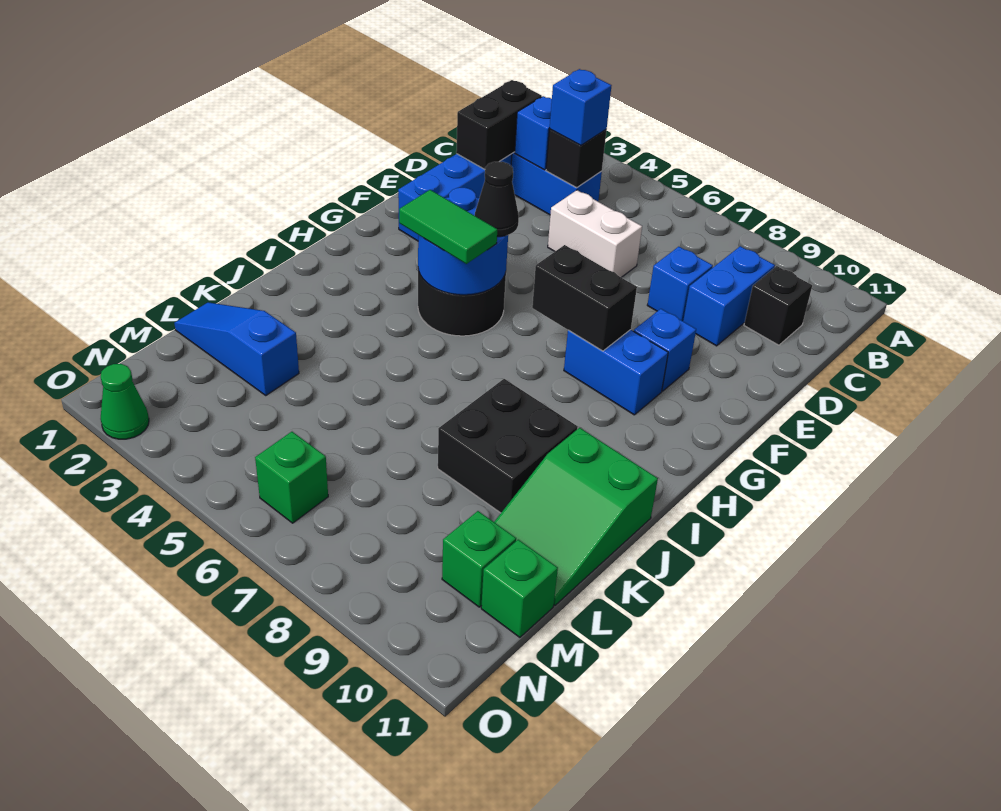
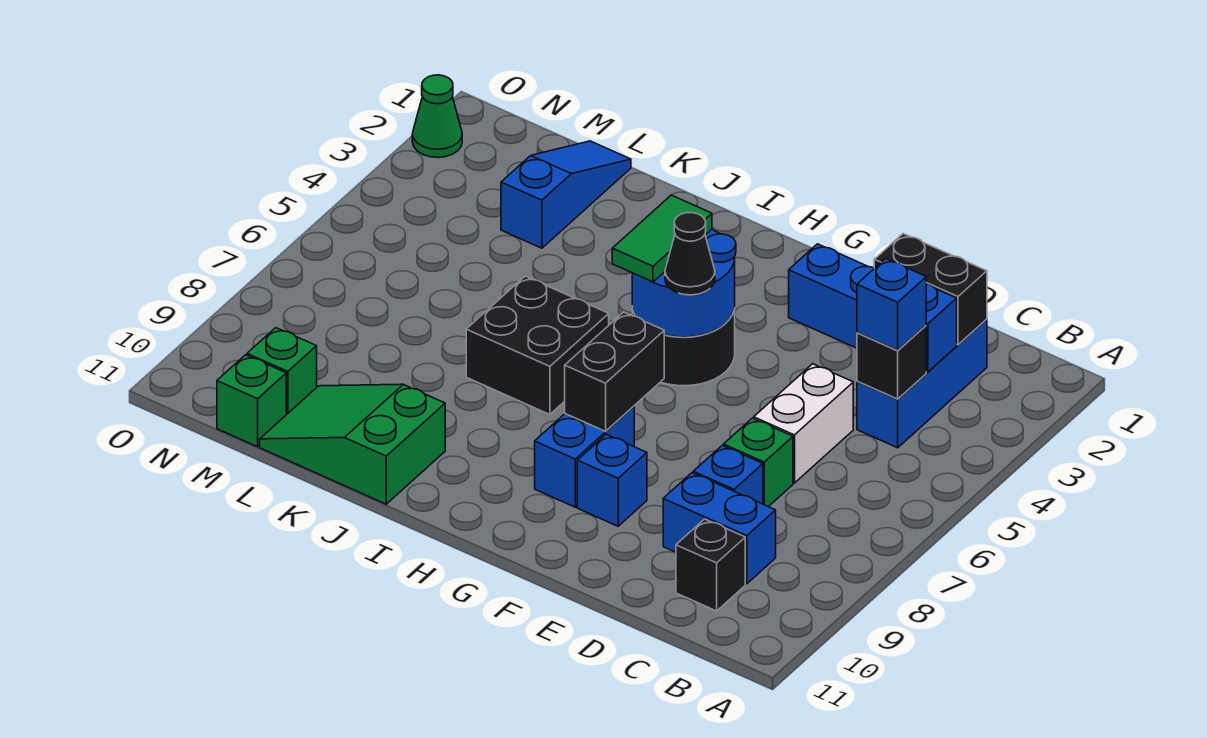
black brick J8:K9 level 1 -> black brick I6:J7 level 1
green brick N6 level 1 -> green brick D7 level 1

